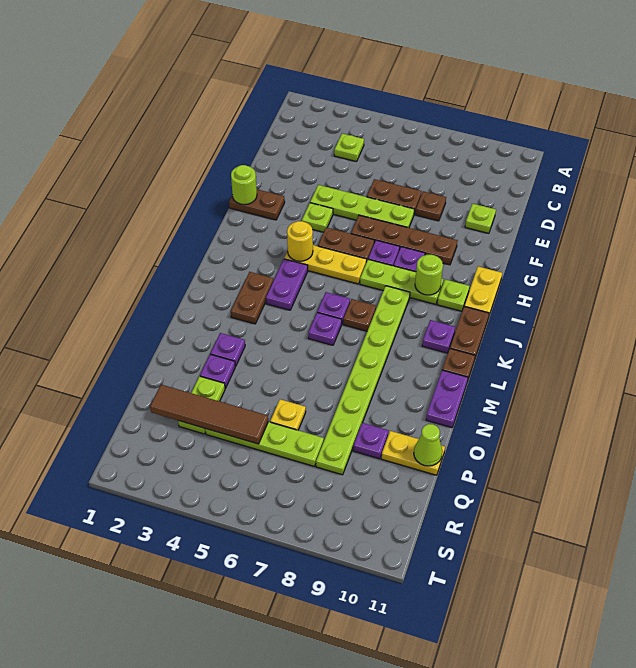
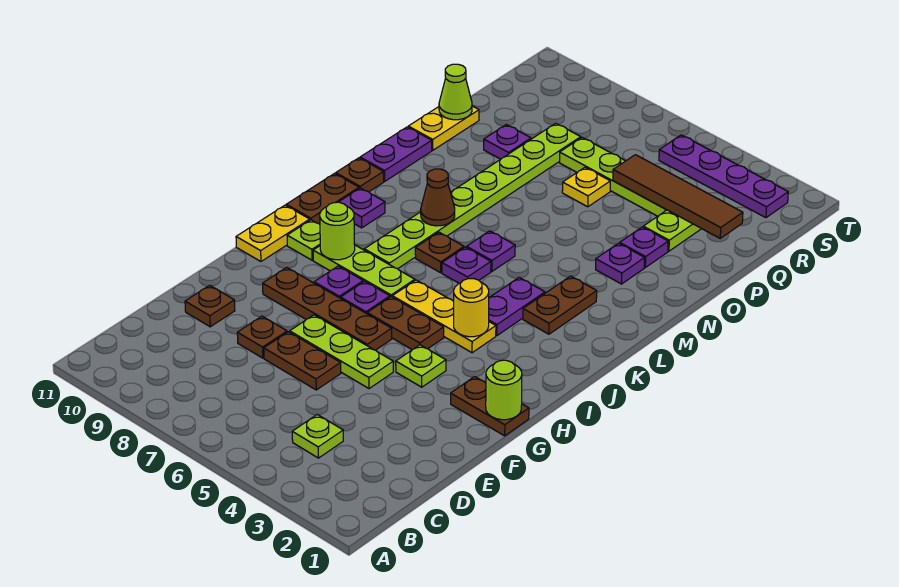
lime plate E10 level 1 -> brown plate E10 level 1
lime plate F4:F7 level 1 -> lime plate F5:F7 level 1
none -> brown cone L8 level 2
yellow plate P10:P11 level 1 -> yellow plate O11:P11 level 1
none -> purple plate S2:S5 level 1

